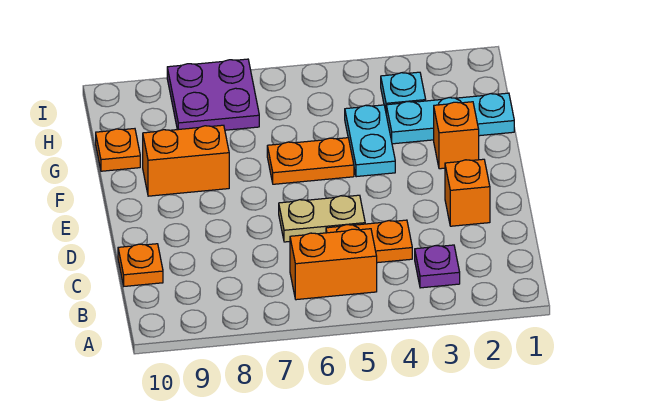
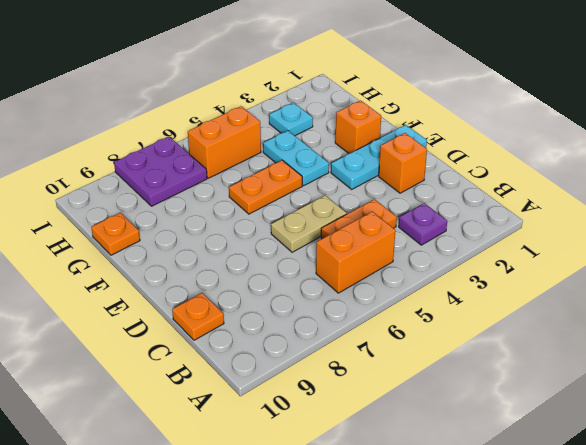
orange brick F8:F9 level 1 -> orange brick H5:H6 level 1
cyan plate G1:G3 level 1 -> cyan plate E1:E3 level 1

